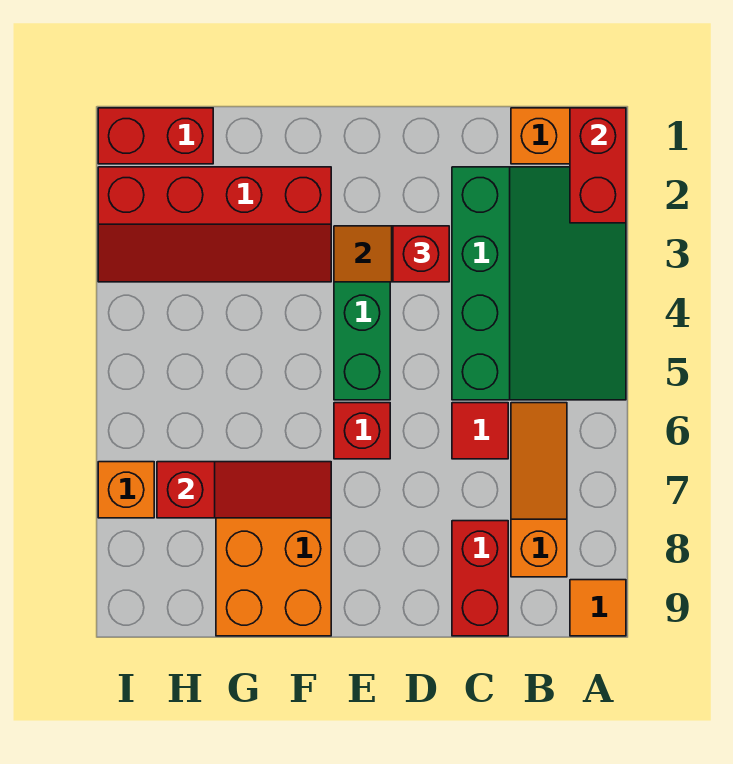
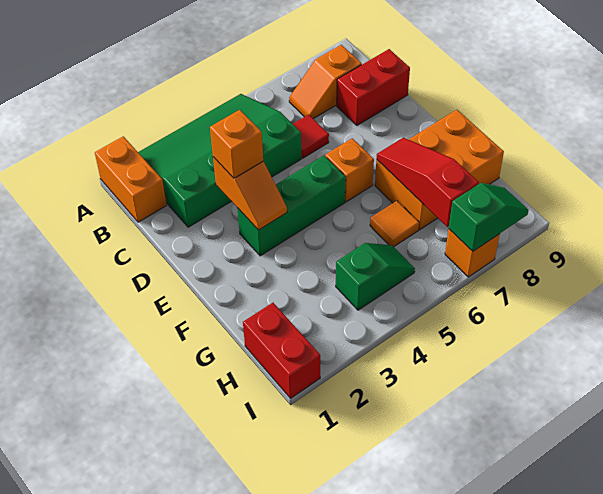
red brick A1:A2 level 2 -> none
orange tile A9 level 1 -> orange tile G6 level 1
orange slope B6:B8 level 1 top 8 -> orange slope B7:B8 level 1 top 8
red brick D3 level 3 -> orange brick D3 level 3
red brick E6 level 1 -> orange brick E6 level 1
red slope F2:I3 level 1 top 2 -> none
none -> green slope H4:H5 level 1 top 4
none -> green slope I7:I8 level 2 top 7

